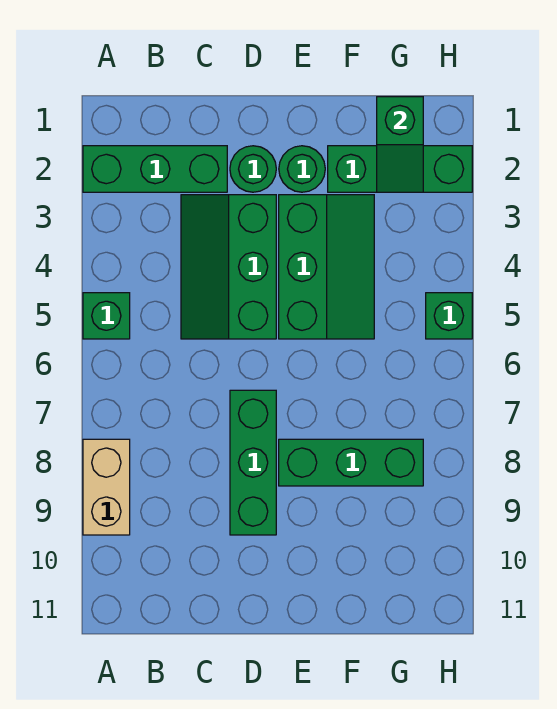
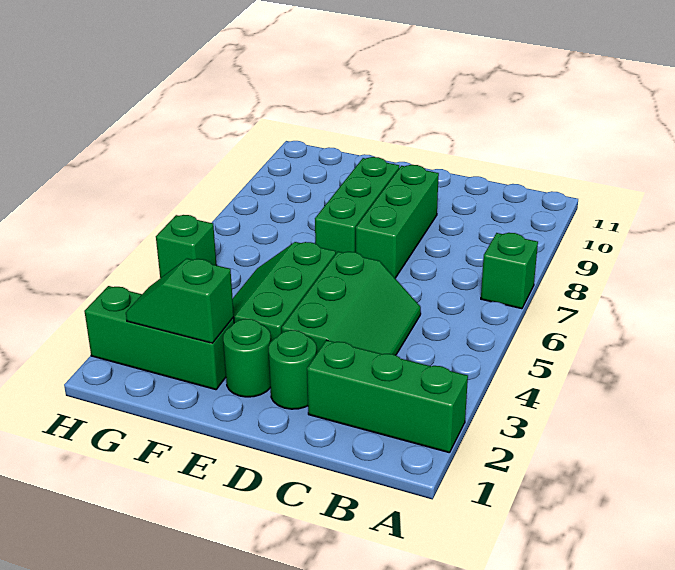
green brick A5 level 1 -> green brick A7 level 1
tan brick A8:A9 level 1 -> none
green brick E8:G8 level 1 -> green brick E7:E9 level 1
green slope G1:G2 level 2 top 1 -> green slope F2:G2 level 2 top F

